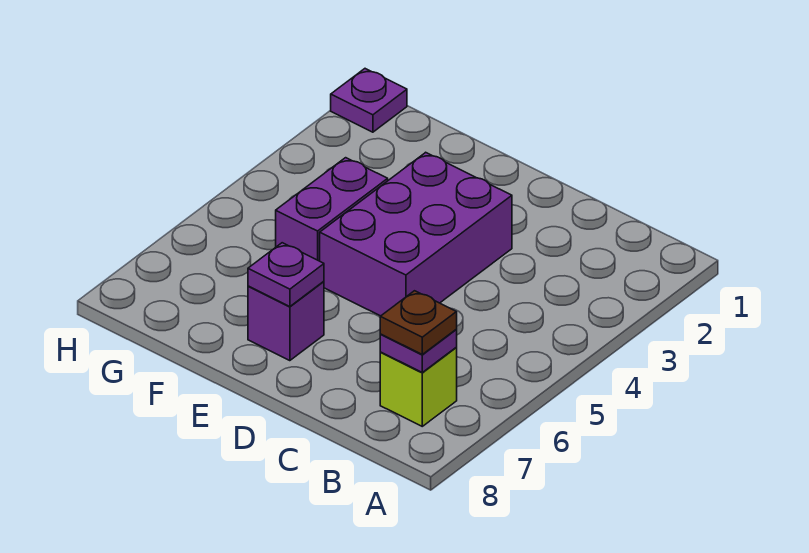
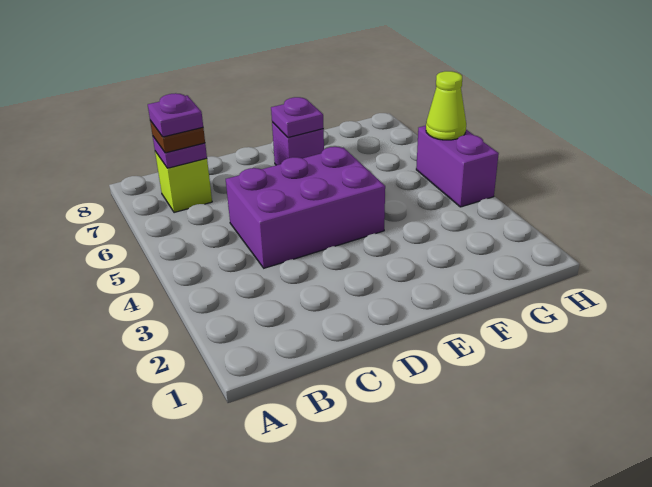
purple brick D3:E5 level 1 -> purple brick C4:E5 level 1
purple brick F4:F5 level 1 -> purple brick H4:H5 level 1
purple plate H1 level 1 -> purple plate B7 level 4
none -> lime cone H5 level 2

